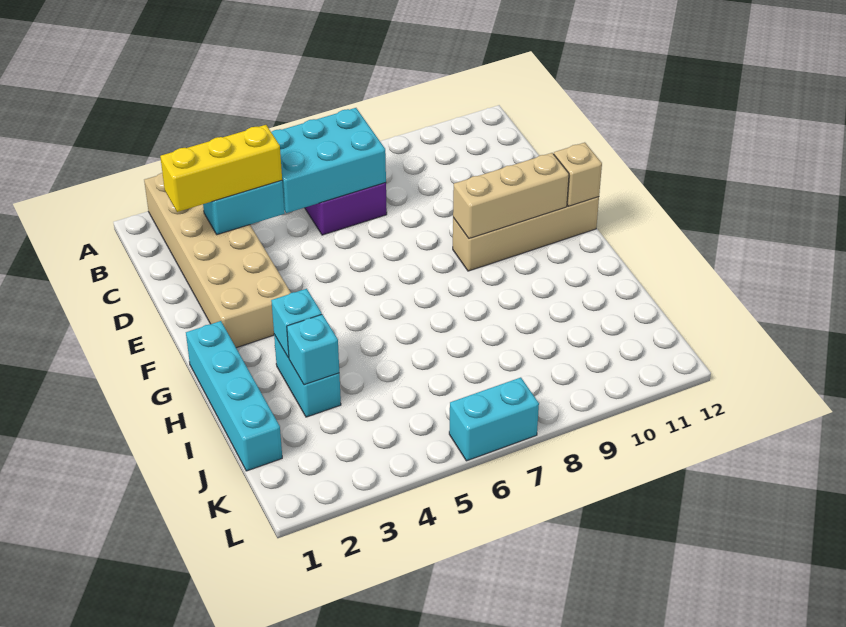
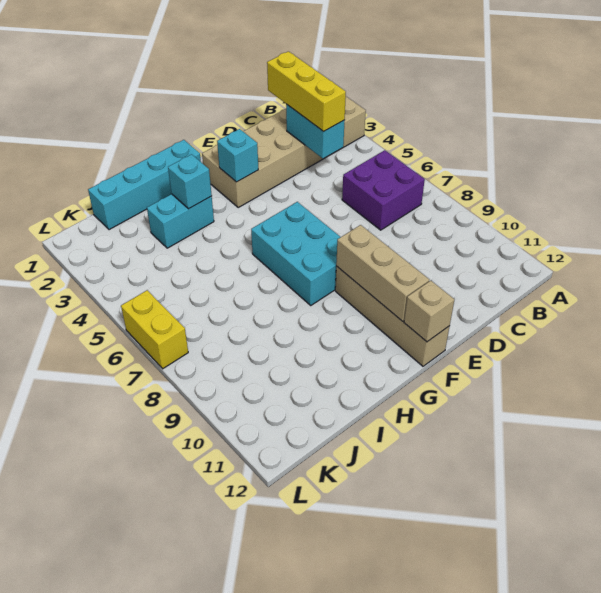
cyan brick B5:C7 level 2 -> cyan brick F6:G8 level 1
cyan brick I3 level 2 -> cyan brick F3 level 2
cyan brick L6:L7 level 1 -> yellow brick L6:L7 level 1

